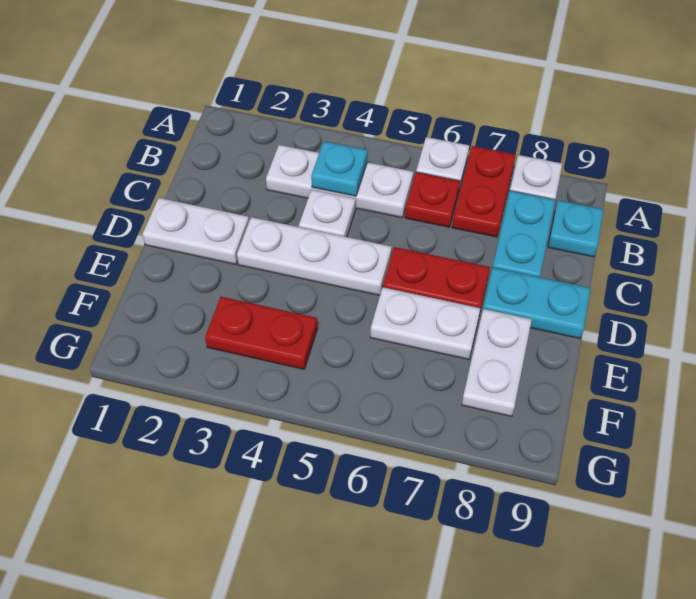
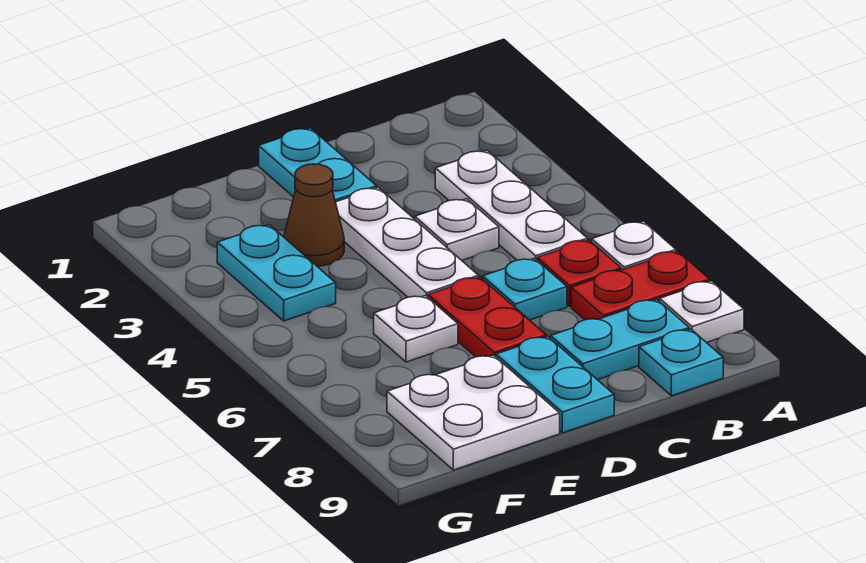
cyan plate B4 level 2 -> cyan plate C6 level 1
white plate D1:D2 level 1 -> cyan plate D1:D2 level 1
none -> brown cone E3 level 1
white plate E6:E7 level 1 -> white plate E6 level 1
white plate E8:F8 level 1 -> white plate E8:F9 level 1
red plate F3:F4 level 1 -> cyan plate F3:F4 level 1

